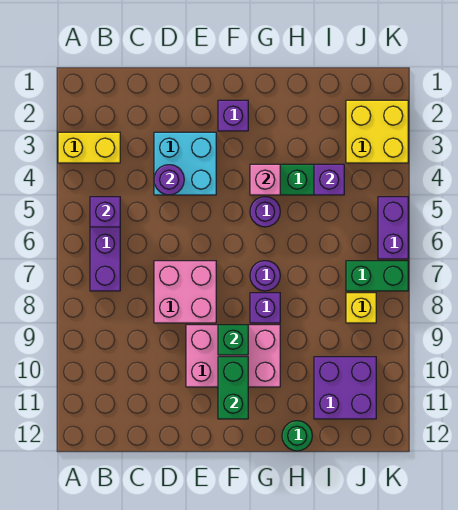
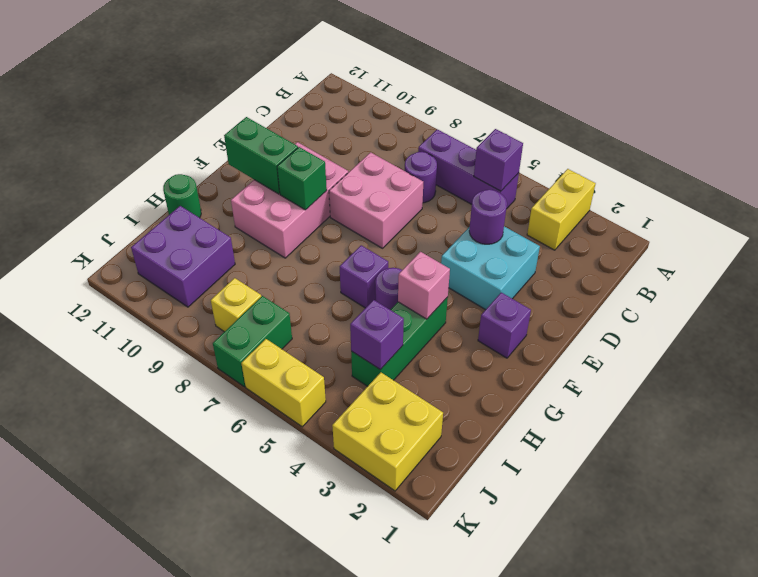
purple round brick G7 level 1 -> purple round brick C7 level 1
purple brick G8 level 1 -> purple brick G6 level 1
purple brick K5:K6 level 1 -> yellow brick K5:K6 level 1

